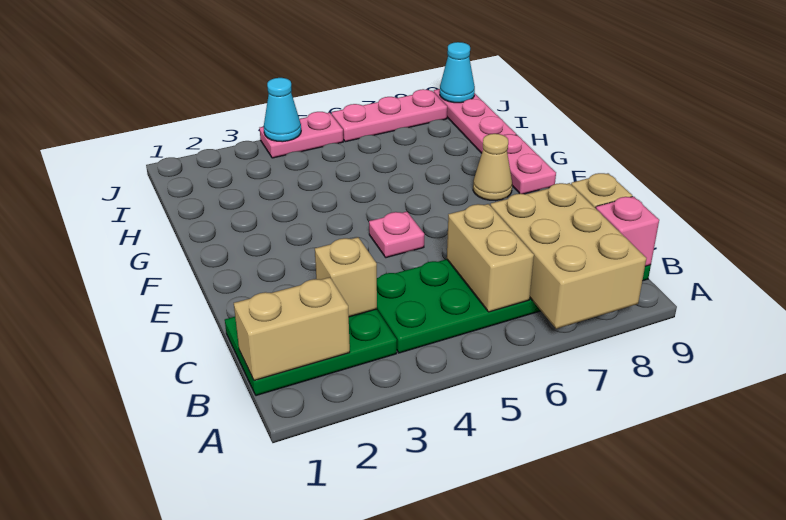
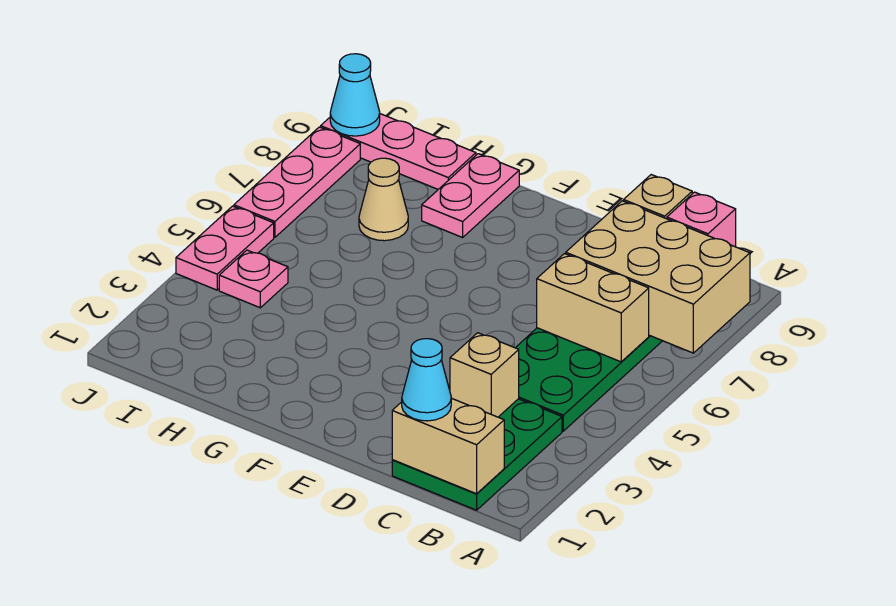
tan brick B1:B2 level 2 -> tan brick B1:C1 level 2
pink plate E5 level 1 -> pink plate I4 level 1
tan cone F8 level 1 -> tan cone H7 level 1
pink plate F9:G9 level 1 -> pink plate G8:G9 level 1
cyan cone J4 level 2 -> cyan cone C1 level 3

